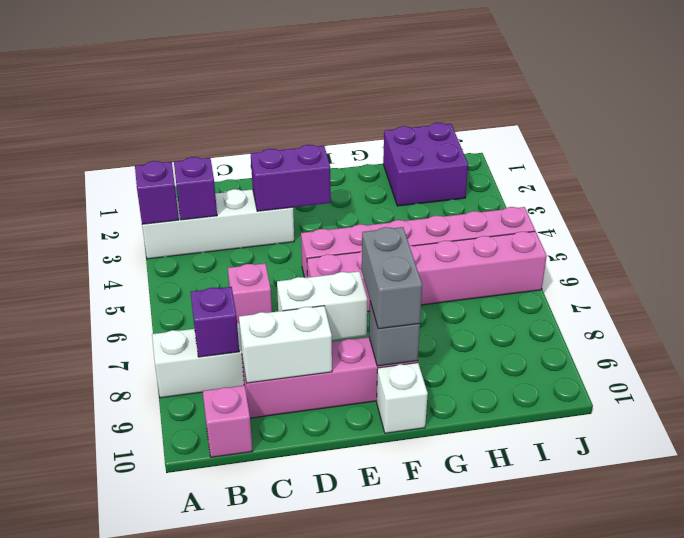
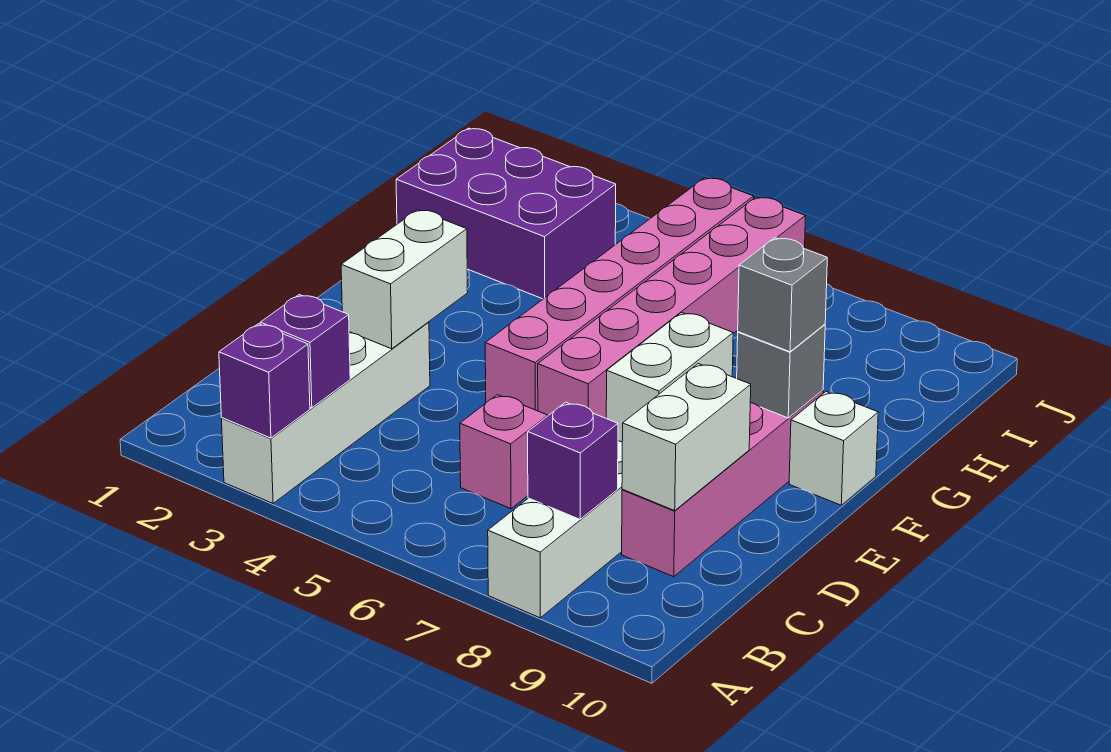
pink brick B10 level 1 -> none
purple brick D3:E3 level 2 -> white brick D3:E3 level 2
grey brick F8:F9 level 3 -> grey brick F9 level 3
purple brick H1:I2 level 1 -> purple brick H1:I3 level 1

